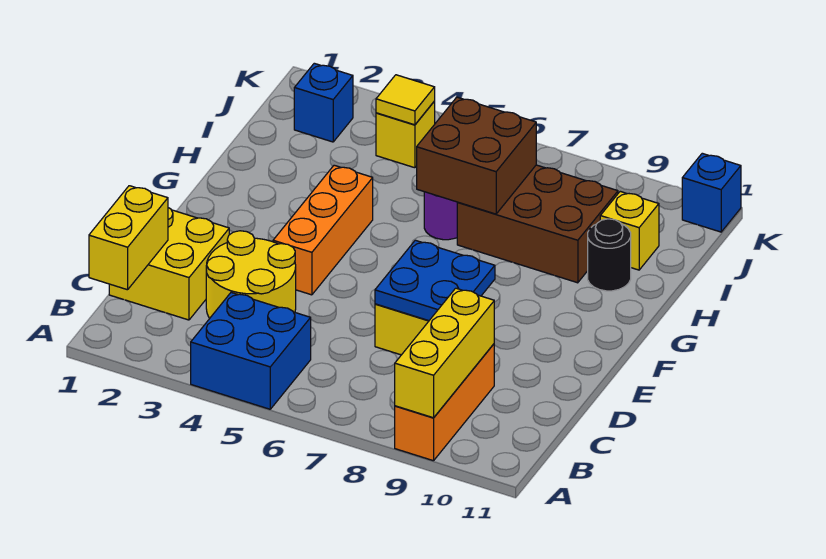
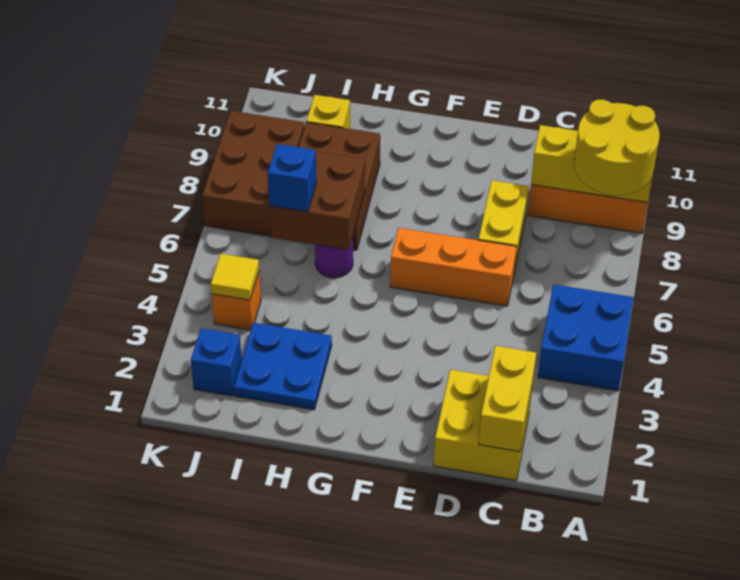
yellow brick B1:C1 level 2 -> yellow brick C1:C2 level 2
yellow round brick C3:D4 level 1 -> yellow round brick A8:B9 level 3
blue plate D7:E8 level 2 -> blue plate H2:I3 level 1
orange brick E4:G4 level 1 -> orange brick D6:F6 level 1
black round brick H10 level 1 -> none
yellow brick J4 level 1 -> orange brick J4 level 1
none -> brown brick J7:K9 level 1
blue brick K11 level 1 -> blue brick I6 level 3

